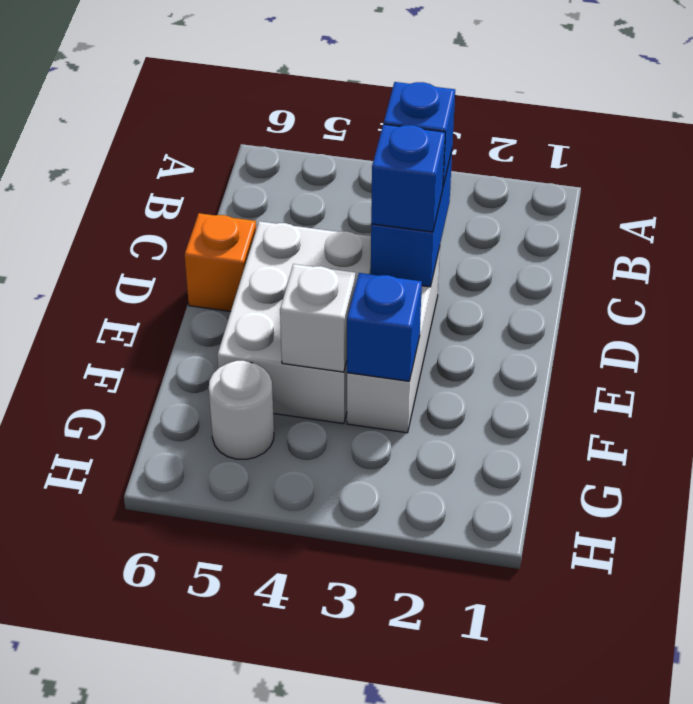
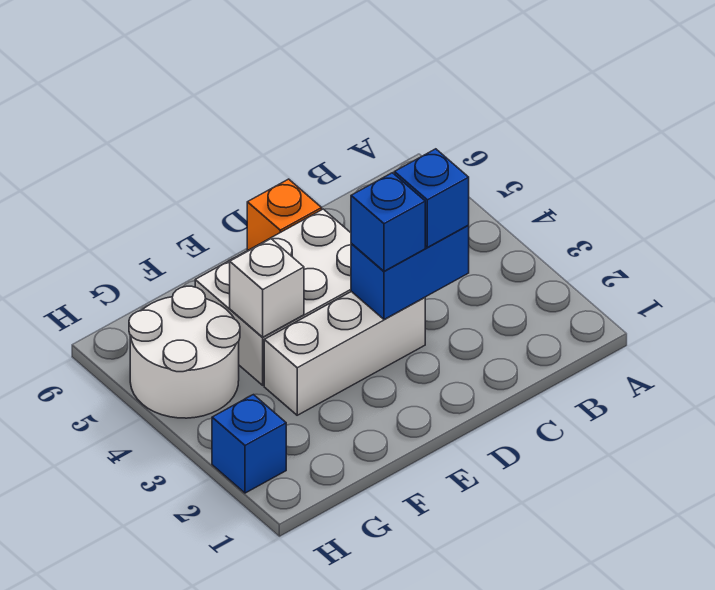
blue brick F3 level 2 -> blue brick H2 level 1
white round brick G5 level 1 -> white round brick G4:H5 level 1

